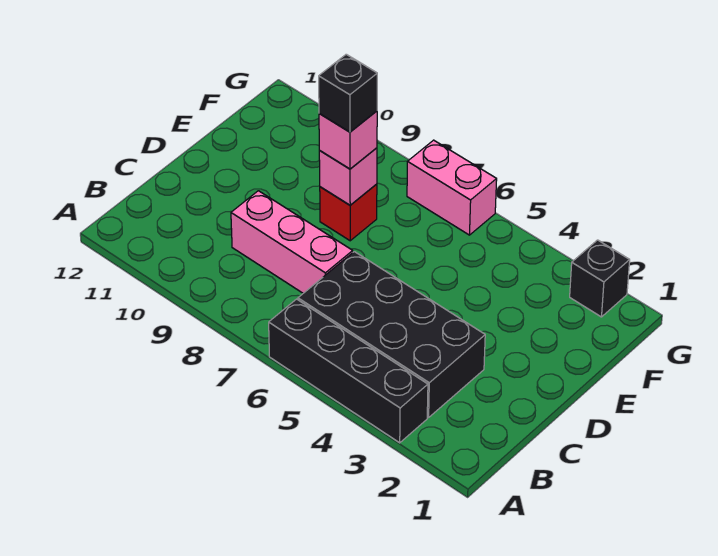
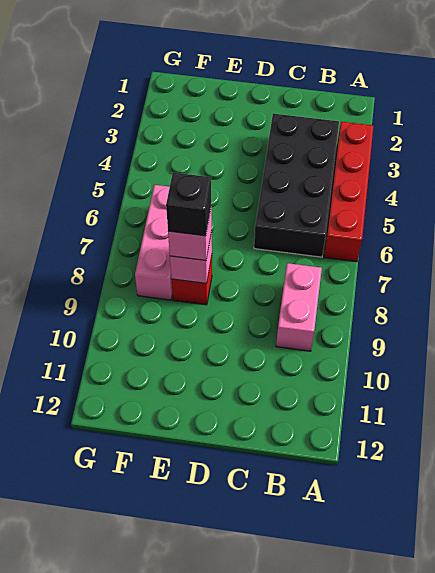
black brick A3:A6 level 1 -> red brick A3:A6 level 1
pink brick C7:C9 level 1 -> pink brick F6:F8 level 1
black brick G2 level 1 -> none
pink brick G6:G7 level 1 -> pink brick B8:B9 level 1

